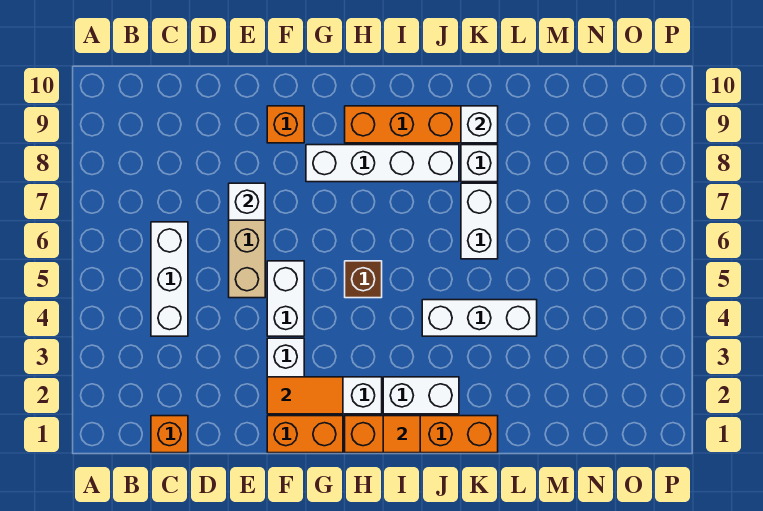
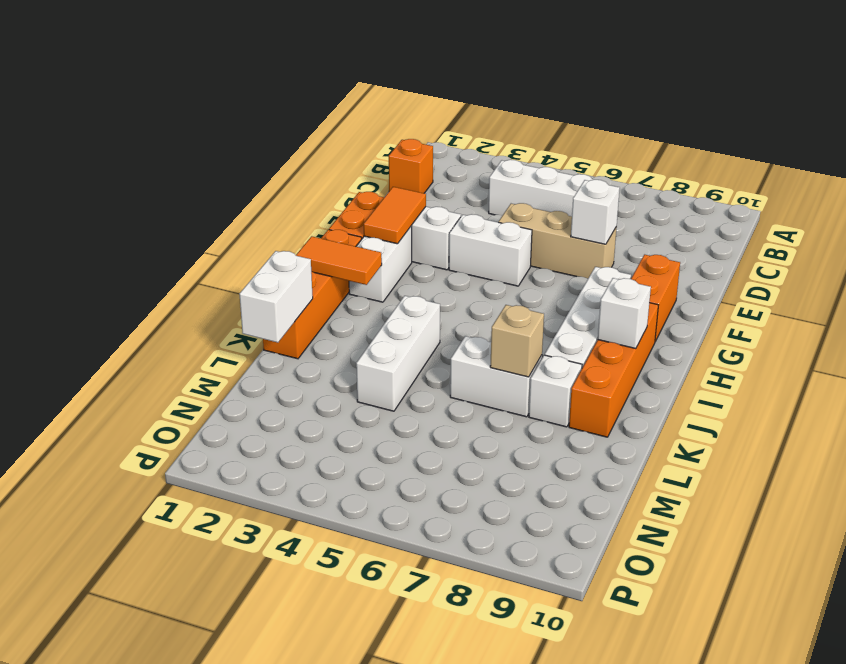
orange brick F9 level 1 -> orange brick F9:G9 level 1
brown brick H5 level 1 -> none
orange tile I1 level 2 -> orange tile I1:I2 level 2
white brick I2:J2 level 1 -> white brick K1:L1 level 2
none -> tan brick K7 level 2
white brick K9 level 2 -> white brick I9 level 2

